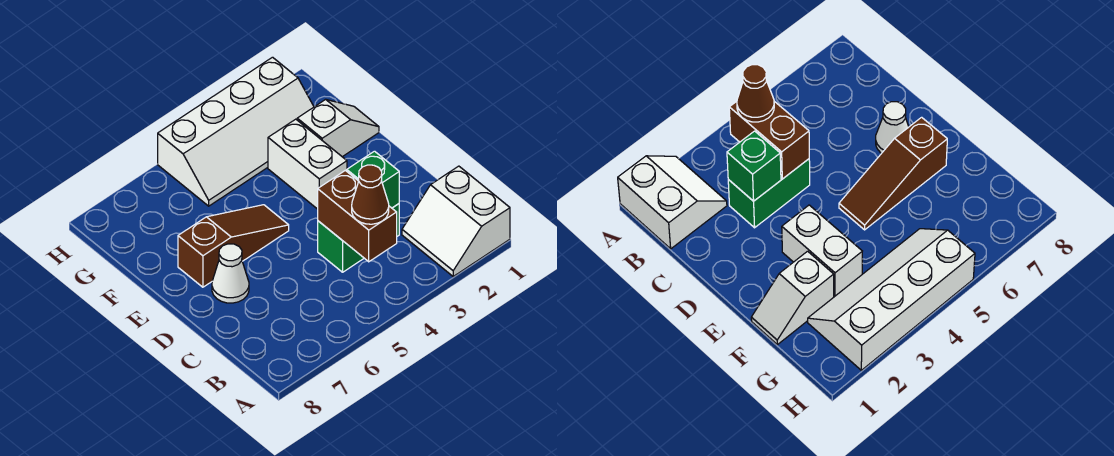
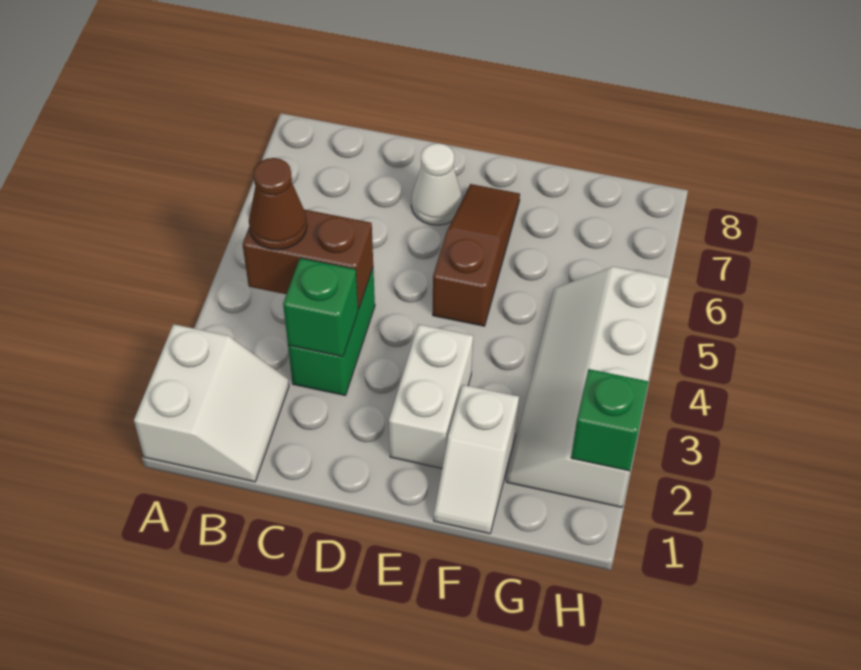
white slope A1:B2 level 1 top 1 -> white slope A1:B2 level 1 top A
white brick E3:F3 level 1 -> white brick E2:E3 level 1
brown slope E5:E7 level 1 top 7 -> brown slope E5:E7 level 1 top 5
none -> green brick H2 level 2

